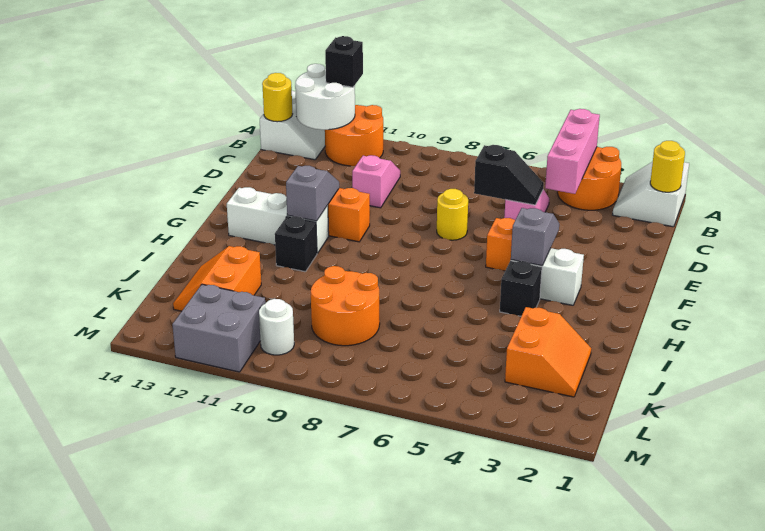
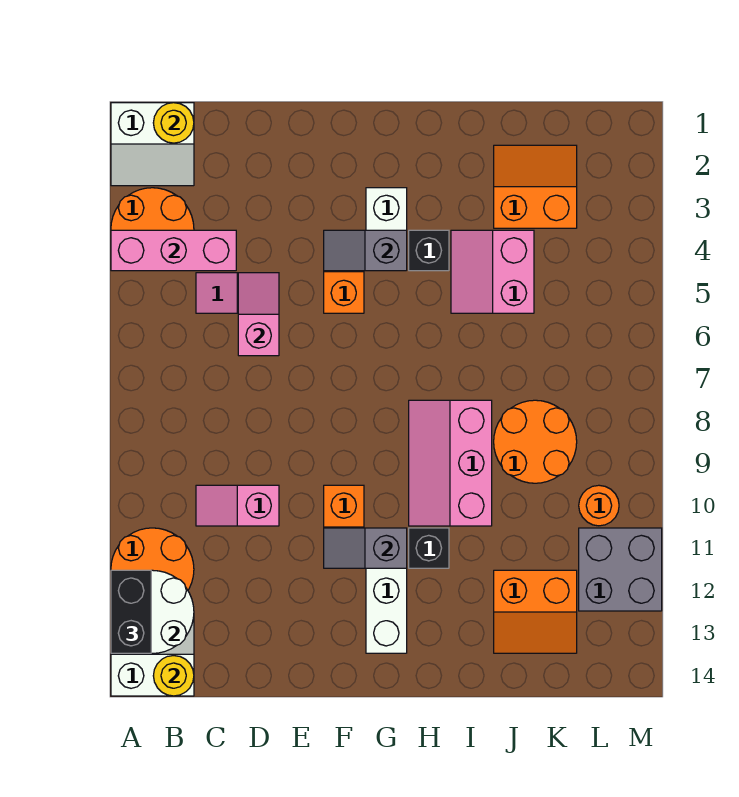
black brick A12 level 3 -> black brick A12:A13 level 3
black slope D5:D6 level 2 top 6 -> pink slope D5:D6 level 2 top 6
yellow round brick E7 level 1 -> none
none -> pink slope H8:I10 level 1 top I
none -> pink slope I4:J5 level 1 top J
white round brick L10 level 1 -> orange round brick L10 level 1

